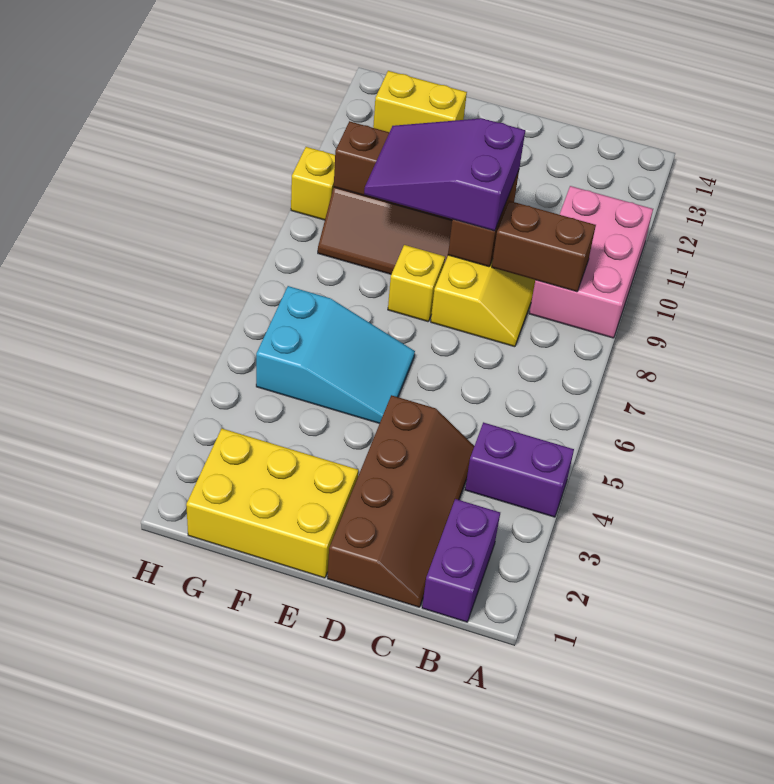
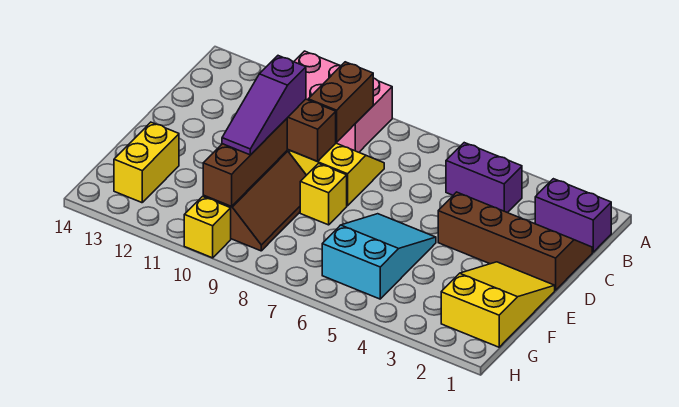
purple brick A4:B4 level 1 -> purple brick B4:B5 level 1
purple slope D9:F10 level 3 top D -> purple slope D10:F10 level 3 top D
yellow brick E1:G2 level 1 -> yellow slope E1:G2 level 1 top G

